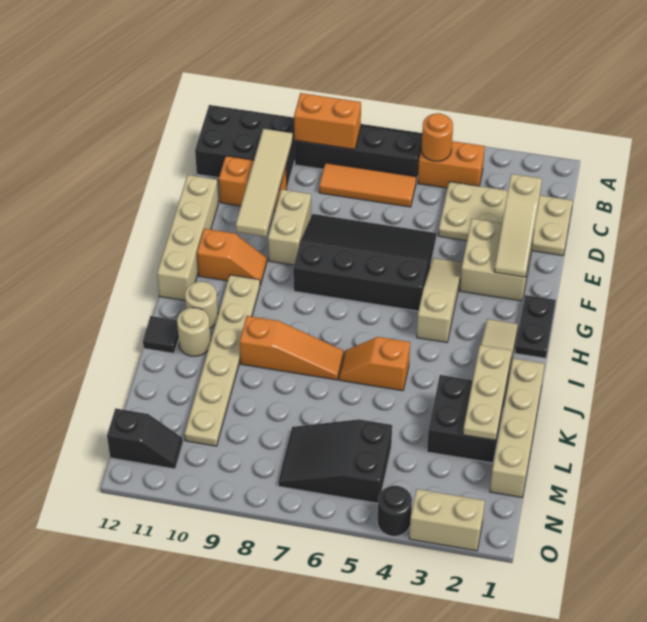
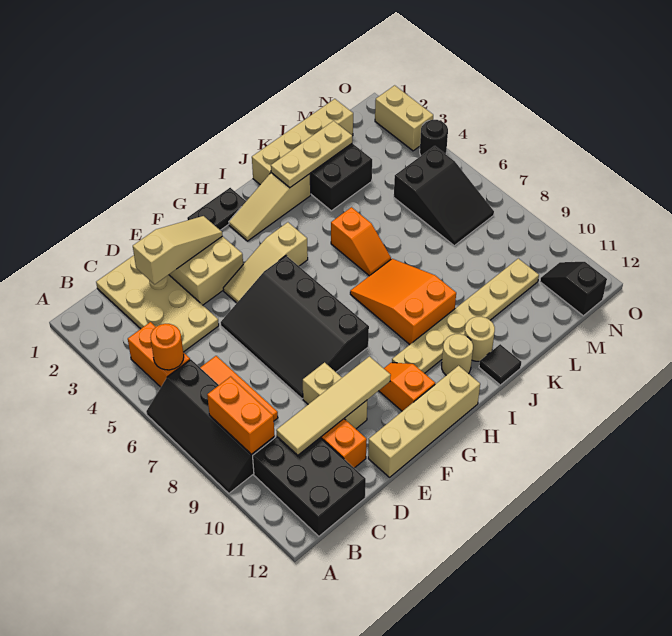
tan brick E9:F9 level 1 -> tan brick E9:E10 level 1
orange slope J7:J9 level 1 top 9 -> orange slope I7:J9 level 1 top 9

